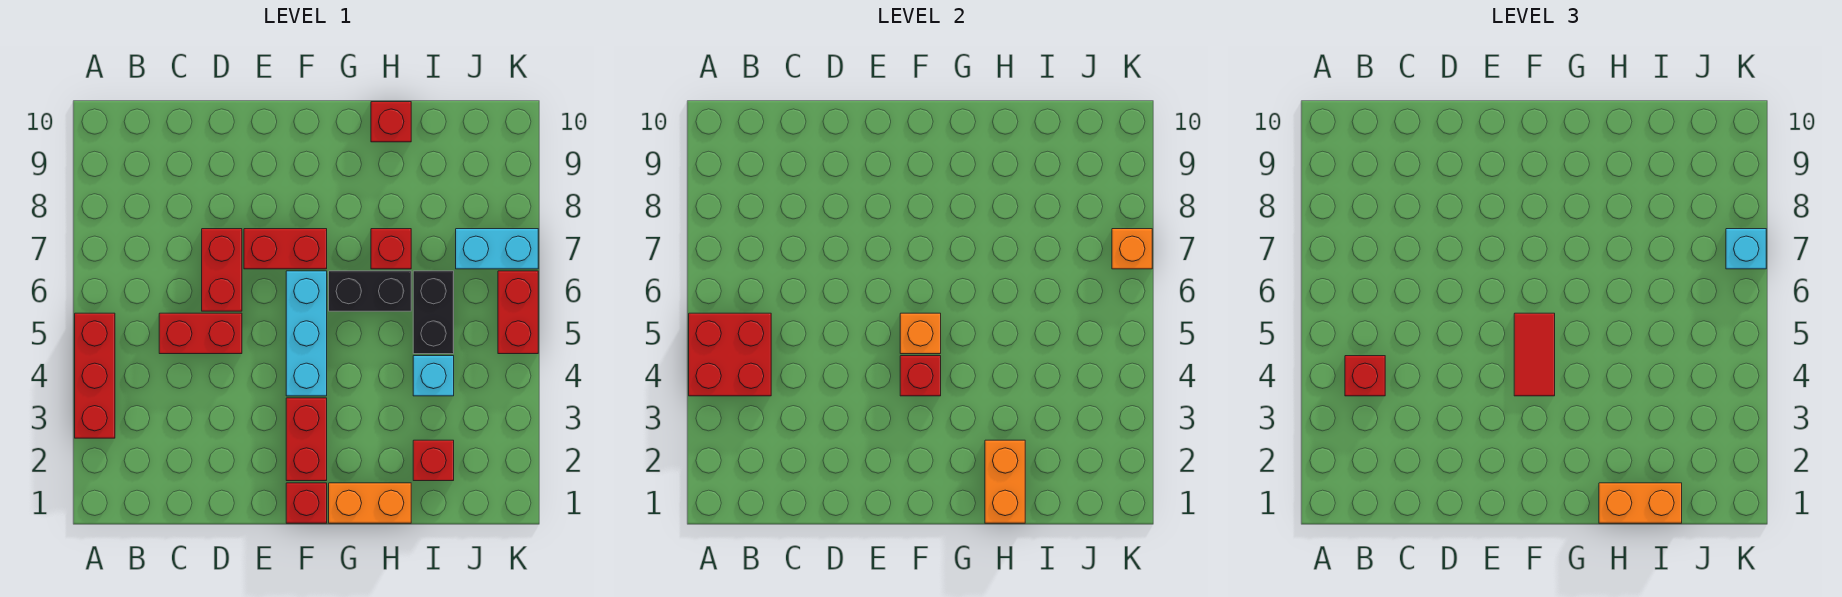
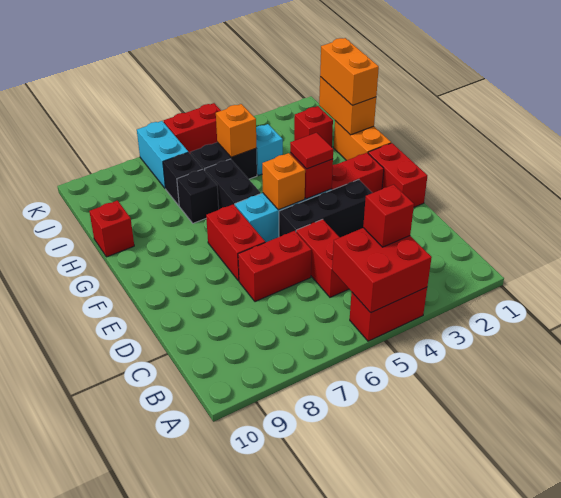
red brick A3:A5 level 1 -> red brick A4:A5 level 1
none -> black brick E3:E5 level 1
red brick F1 level 1 -> red brick E1:F1 level 1
red tile F4:F5 level 3 -> red tile F4 level 3
orange brick H1:H2 level 2 -> orange brick H1:I1 level 2
red brick H7 level 1 -> black brick H7 level 1
none -> black brick I7 level 1
orange brick K7 level 2 -> orange brick I5 level 2
cyan brick K7 level 3 -> none

